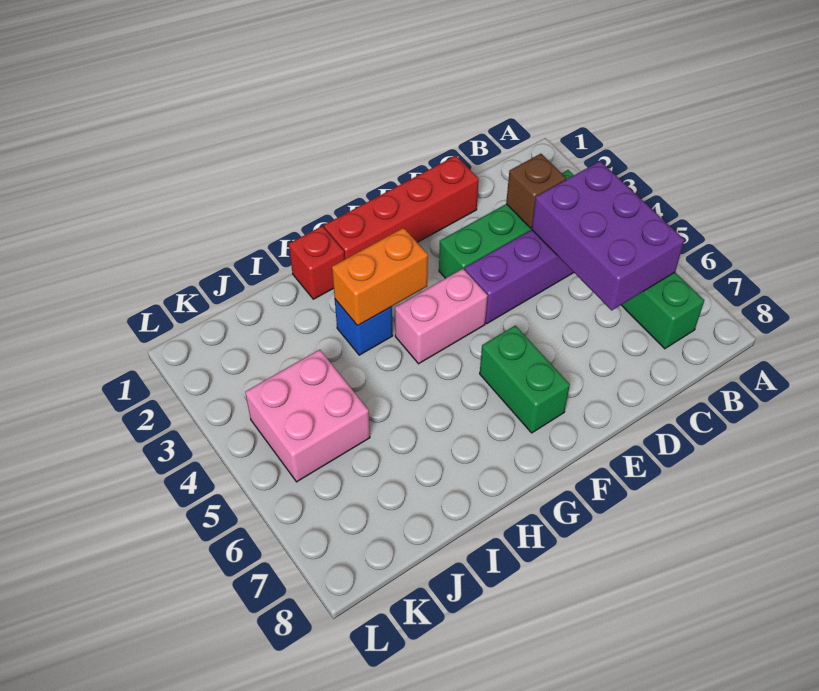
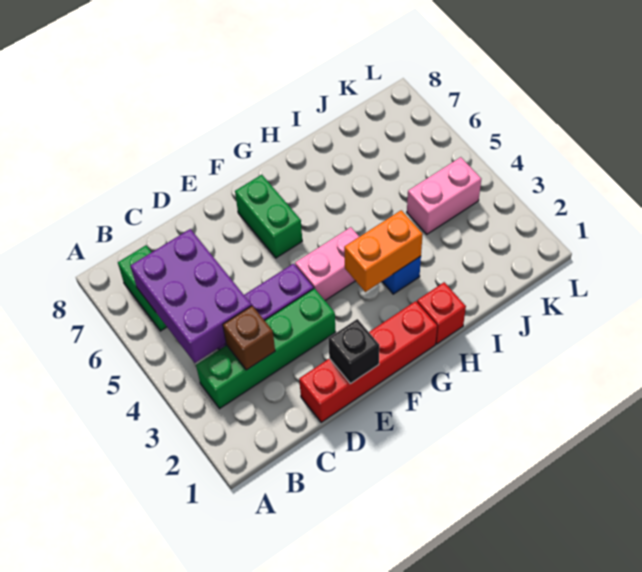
none -> black brick E1 level 2
pink brick J4:K5 level 1 -> pink brick J4:K4 level 1

